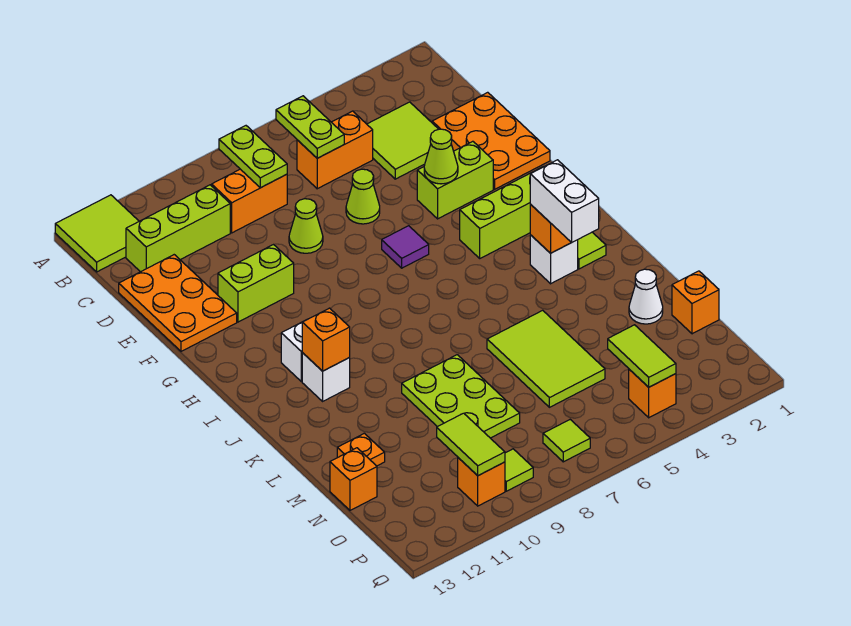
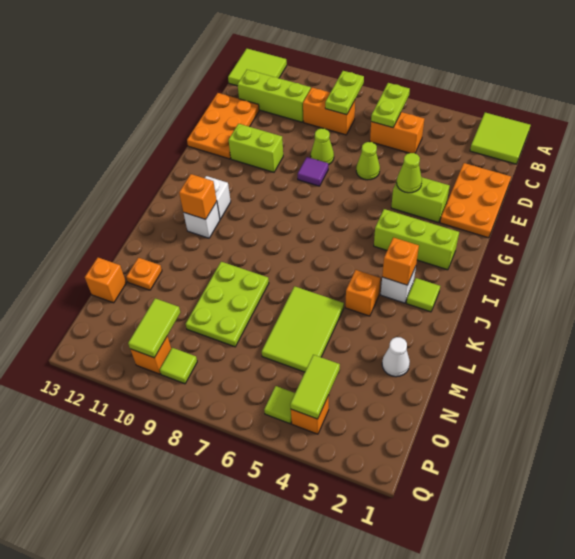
lime tile C3:D4 level 1 -> lime tile A1:B2 level 1
purple tile G6 level 1 -> purple tile F8 level 1
white brick J3:K3 level 3 -> none
orange brick N1 level 1 -> orange brick K4 level 1
lime tile P7 level 1 -> lime tile P5 level 1

